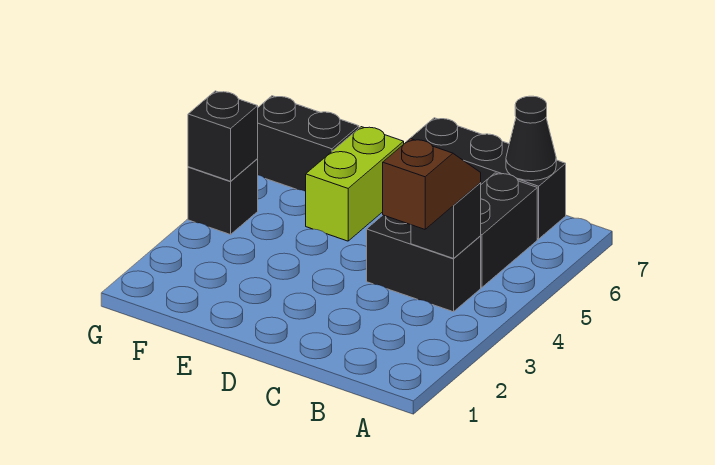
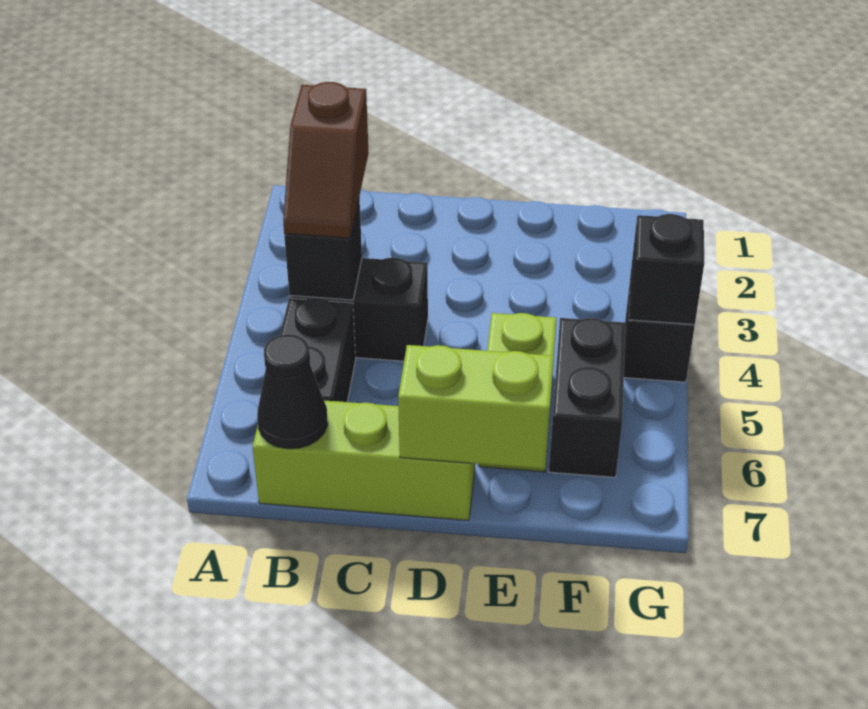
black brick B7:D7 level 1 -> lime brick B7:D7 level 1
none -> lime brick D7:E7 level 2
black brick F6:G6 level 1 -> black brick F5:F6 level 1

